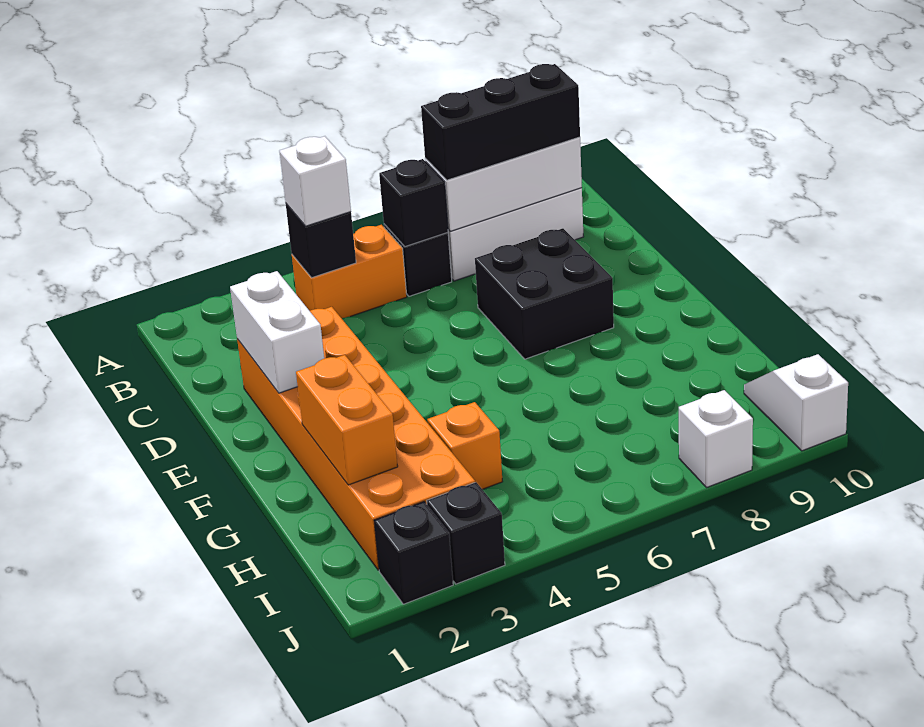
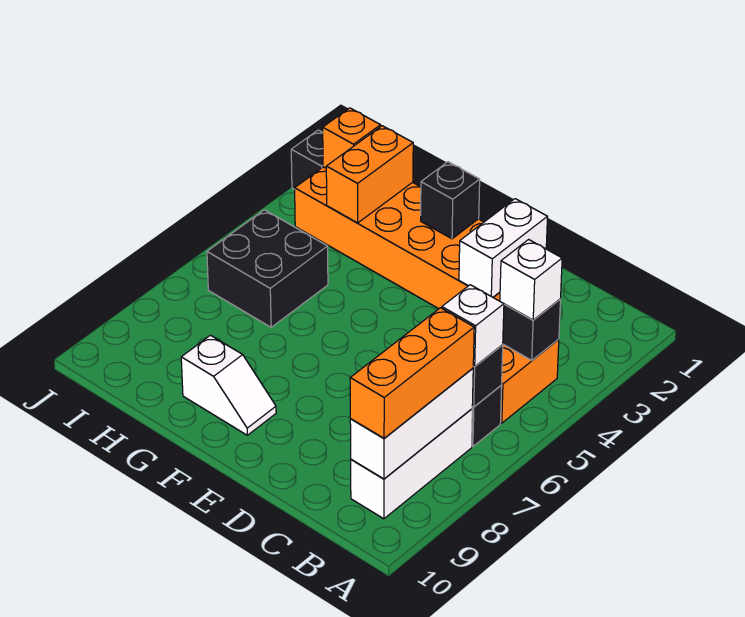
black brick B7:B9 level 3 -> orange brick B7:B9 level 3
white brick D2:E2 level 2 -> white brick D2:D3 level 2
black brick D7:E8 level 1 -> black brick H5:I6 level 1
orange brick G2:H2 level 2 -> orange brick H2:H3 level 2
orange brick H4 level 1 -> orange brick I2 level 2
white slope I10:J10 level 1 top J -> white slope F9:G9 level 1 top G
black brick J3 level 1 -> black brick F2 level 2
white brick J8 level 1 -> white brick B6 level 3

